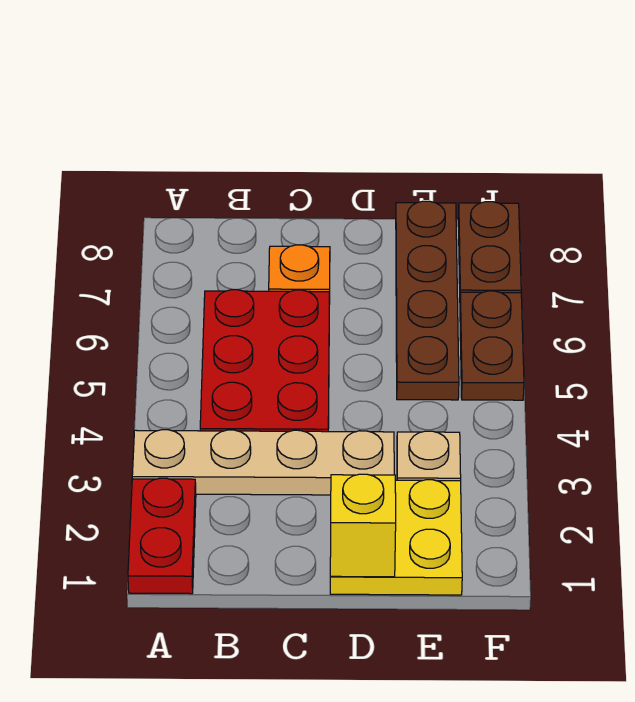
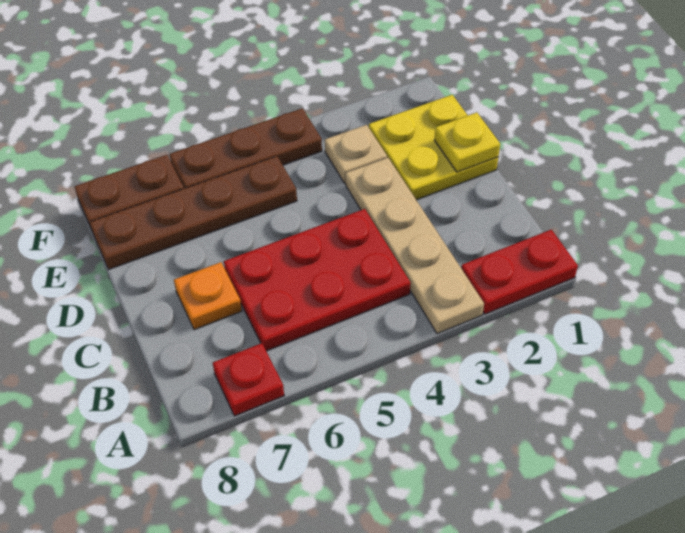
none -> red plate A7 level 1
yellow brick D1 level 2 -> yellow plate D1 level 2
brown plate F5:F6 level 1 -> brown plate F4:F6 level 1

